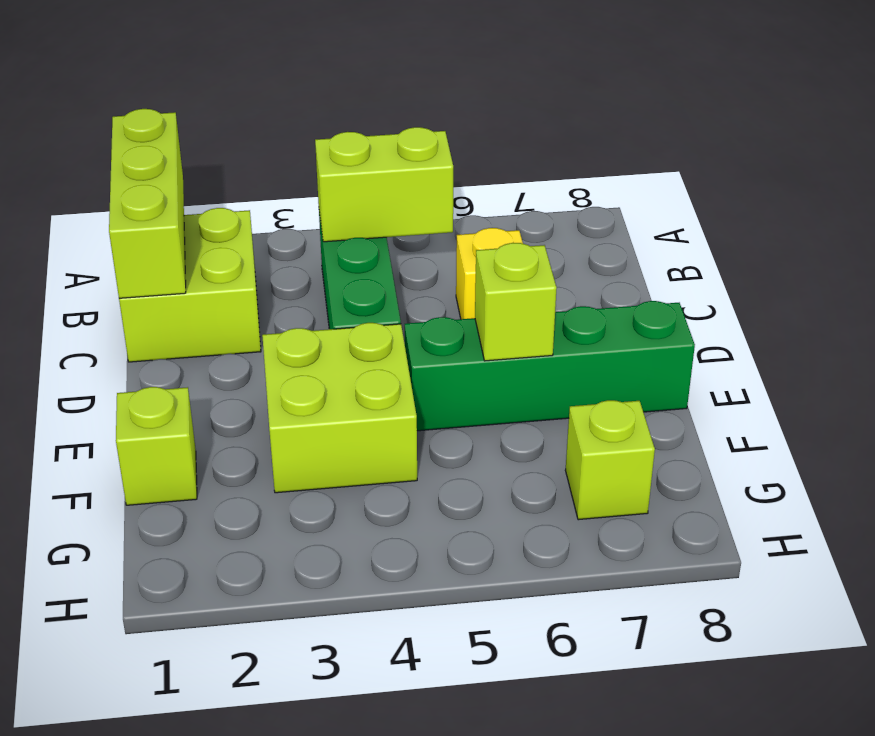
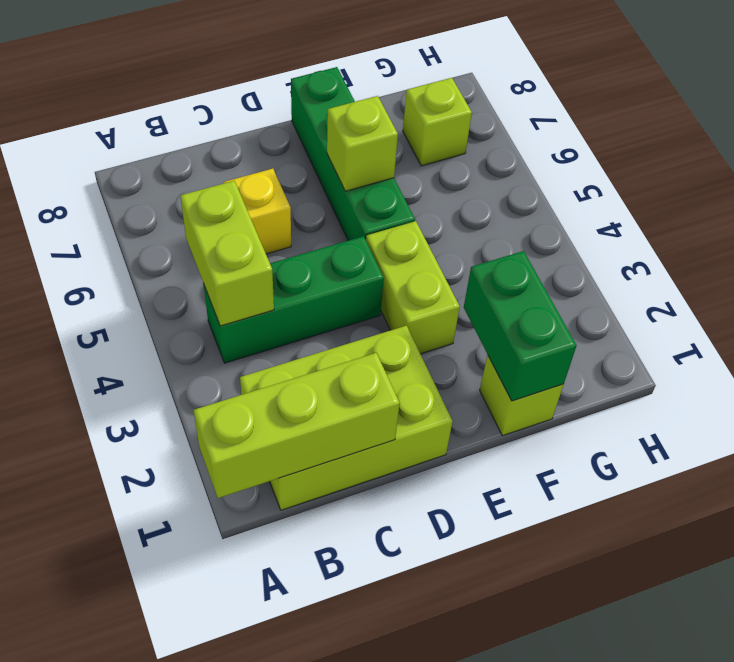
lime brick B1:C2 level 1 -> lime brick B1:D2 level 1
lime brick E3:F4 level 1 -> lime brick E3:E4 level 1
none -> green brick F1:F2 level 2

